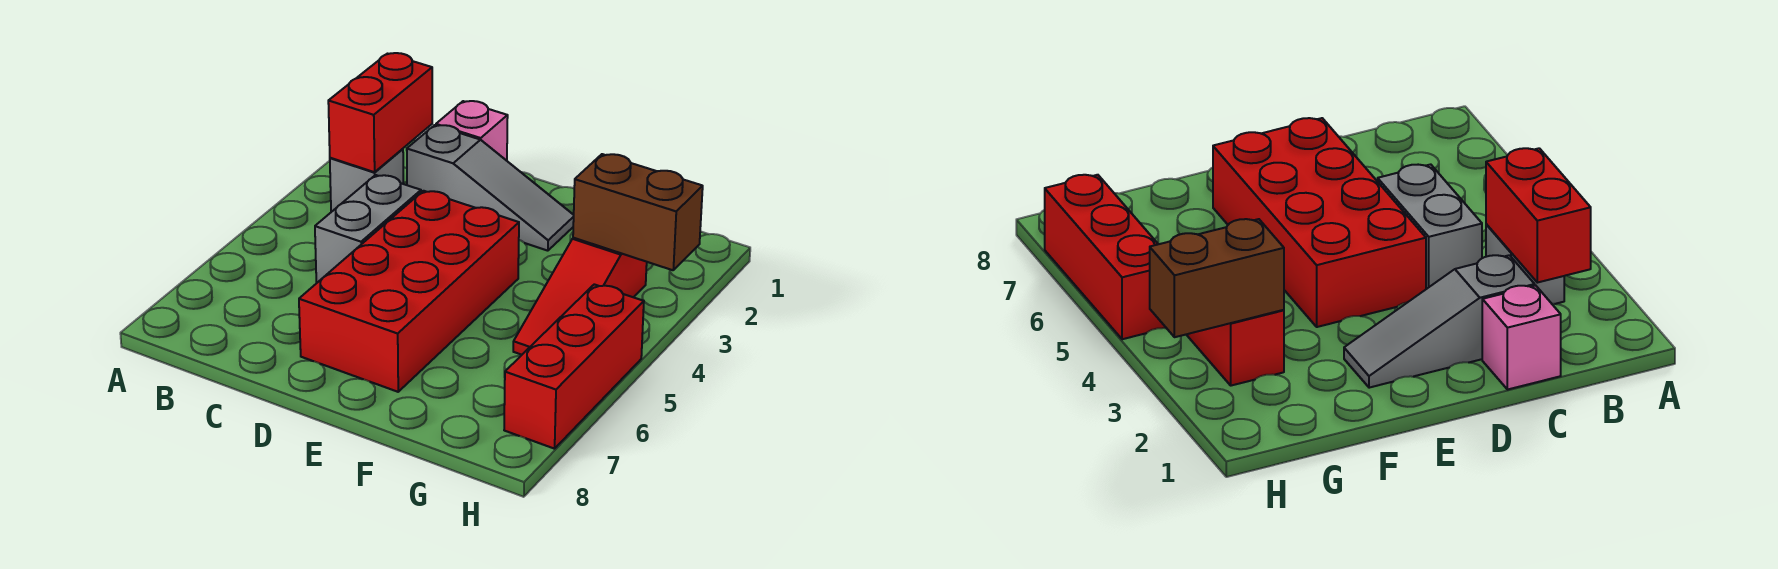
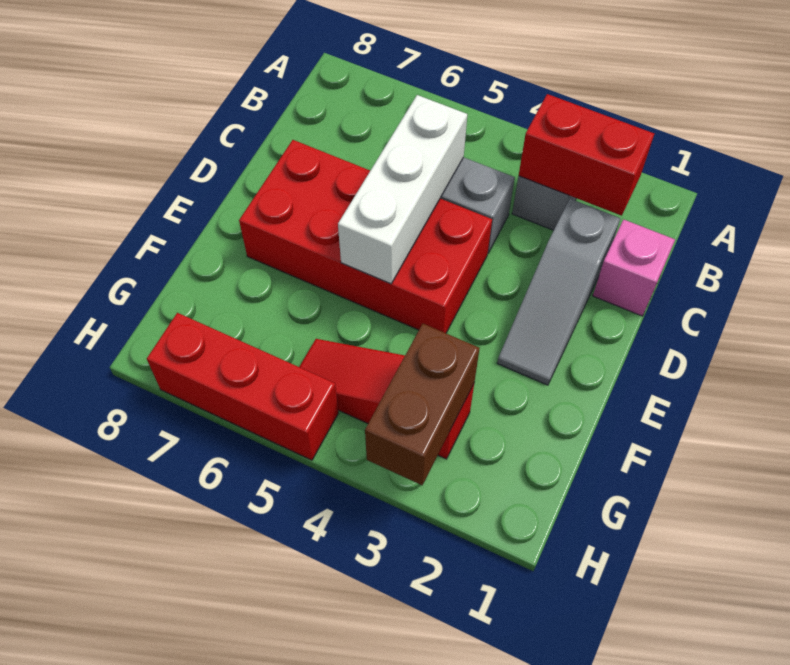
none -> white brick C5:E5 level 2

